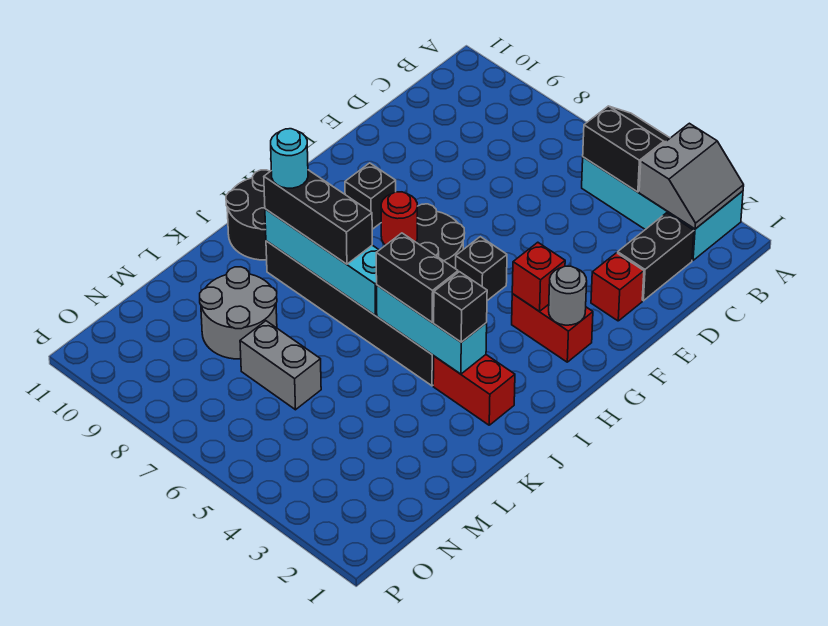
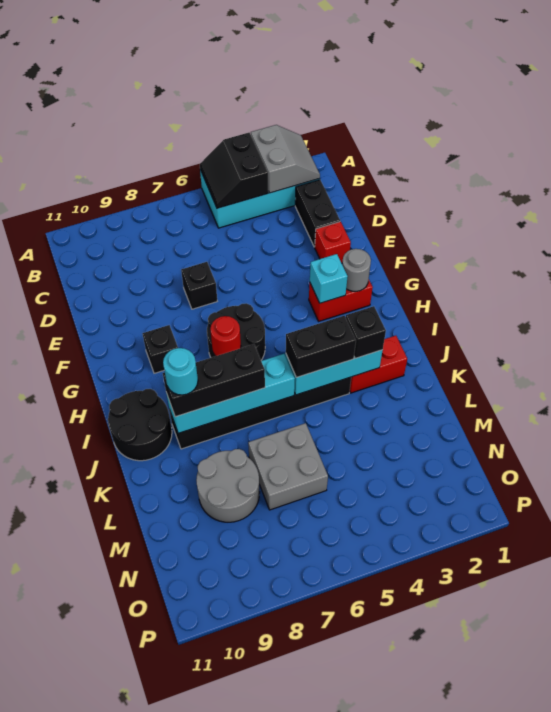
black slope A4:B5 level 2 top B -> black slope A4:B5 level 2 top 4
red brick G3 level 2 -> cyan brick G3 level 2
black brick G5 level 1 -> black brick E7 level 1
grey brick M6:M7 level 1 -> grey brick L6:M7 level 1

